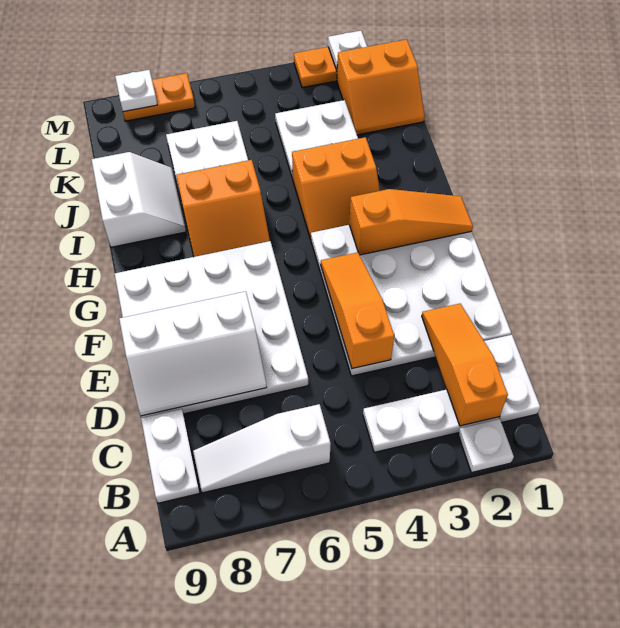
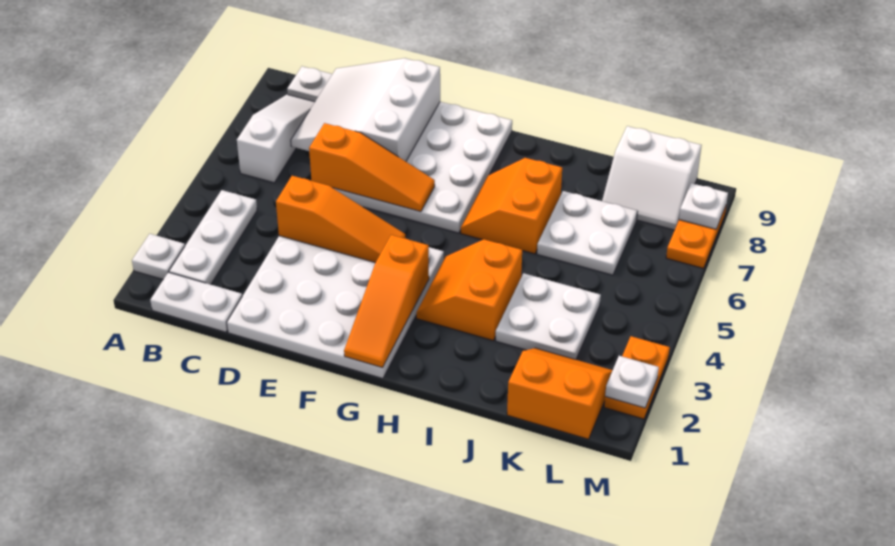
orange slope B2:D2 level 2 top B -> orange slope D6:F6 level 2 top D
white slope D7:E9 level 2 top E -> white slope C7:E9 level 2 top E
white slope I8:J9 level 1 top 9 -> white slope K8:L9 level 1 top 9
orange slope K1:L2 level 1 top L -> orange slope K1:L2 level 1 top 1

